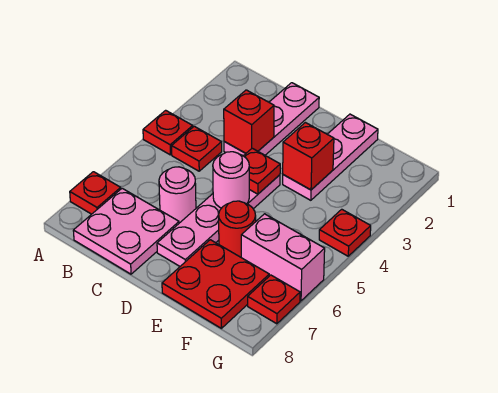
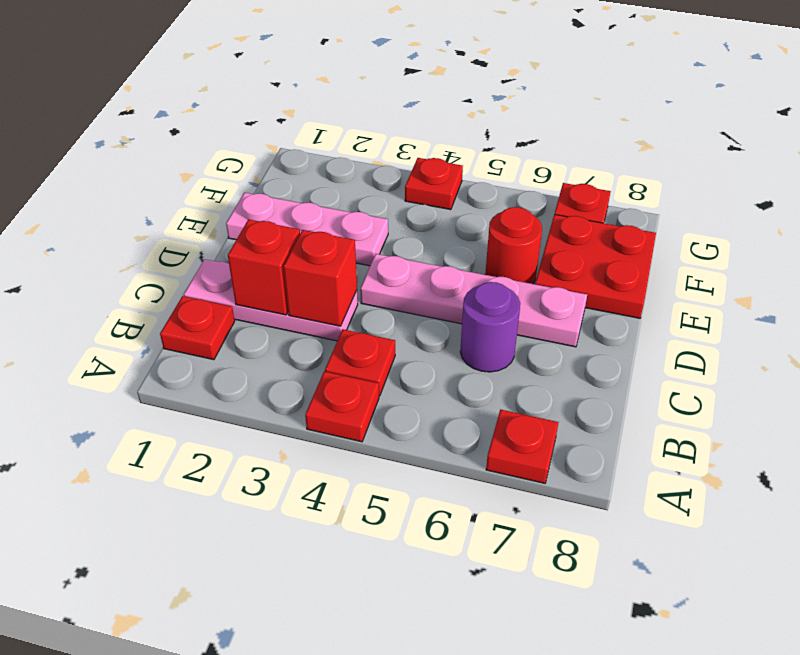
pink plate B7:C8 level 1 -> none
pink round brick C6 level 1 -> purple round brick C6 level 1
red plate D4 level 2 -> red plate B1 level 1
pink round brick D5 level 2 -> none
red brick E3 level 2 -> red brick C2 level 2
pink brick F6:G6 level 1 -> none

